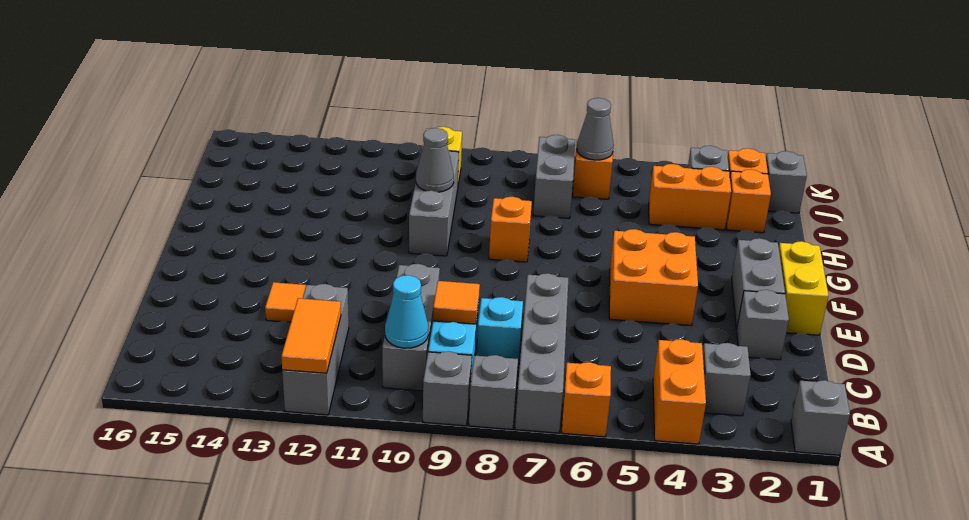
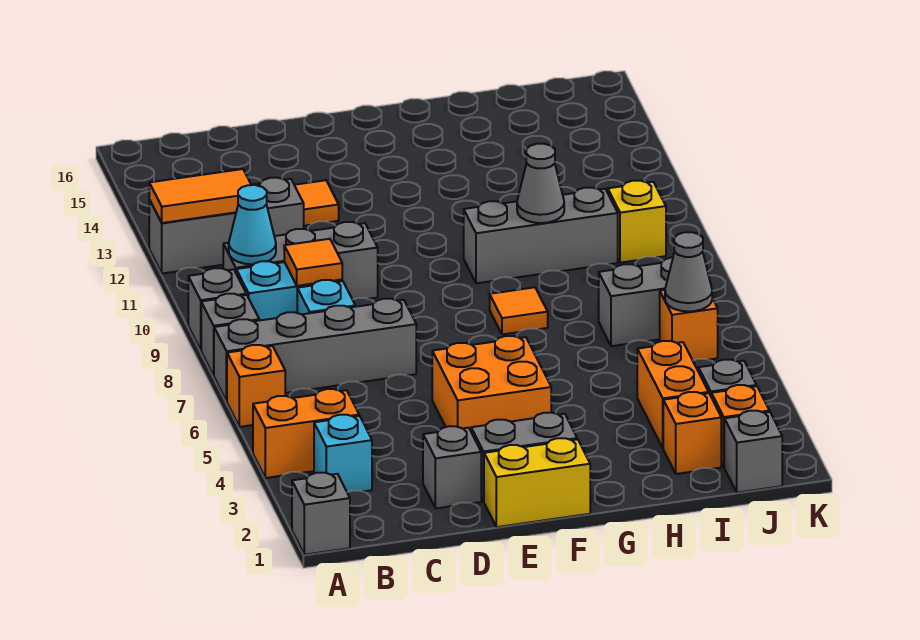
grey brick B3 level 1 -> cyan brick B3 level 1
orange brick G8 level 1 -> orange tile G8 level 1

